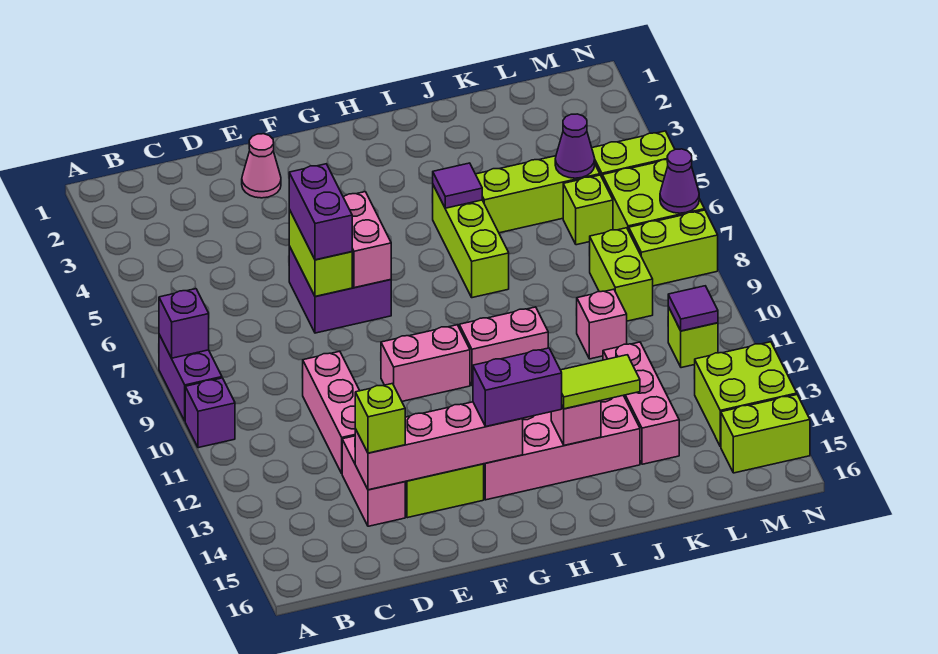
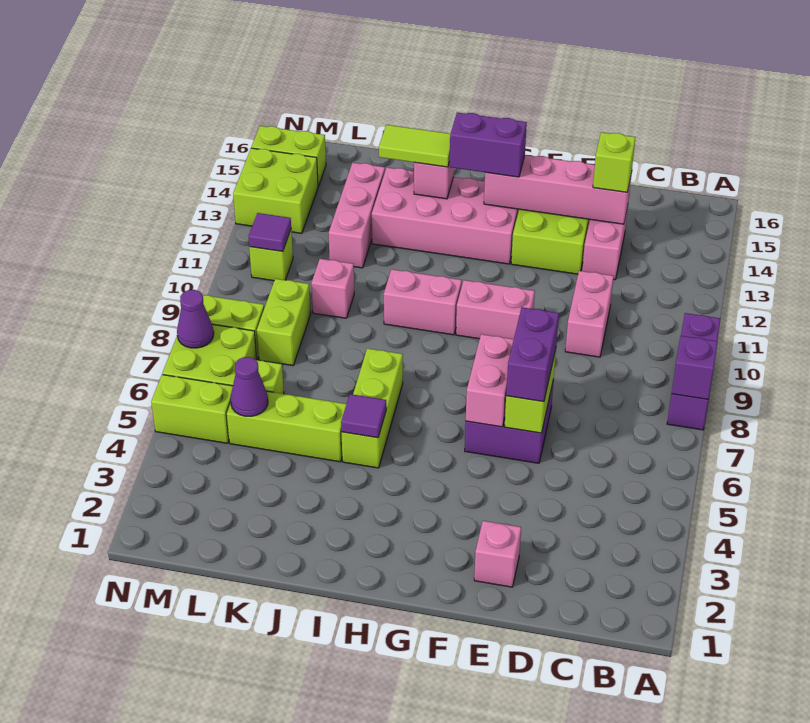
pink brick D10:D12 level 1 -> pink brick D10:D11 level 1
pink cone E2 level 1 -> pink brick E2 level 1

